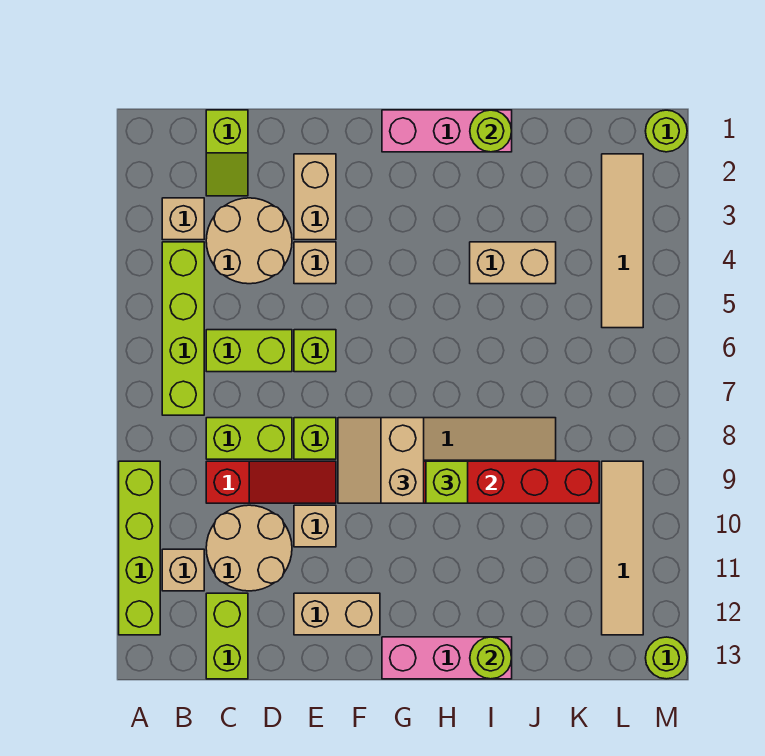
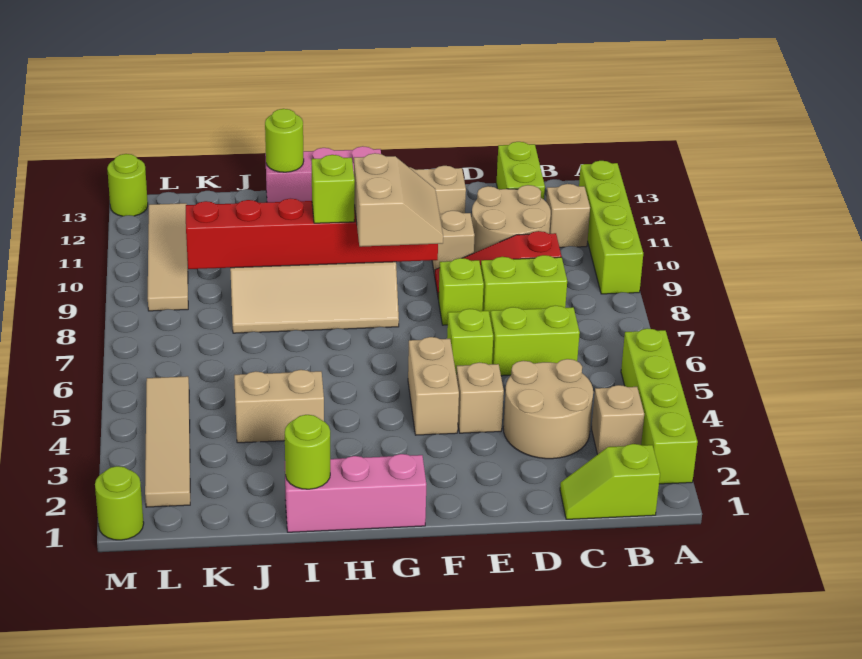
lime brick B4:B7 level 1 -> lime brick A2:A5 level 1
lime slope C1:C2 level 1 top 1 -> lime slope B1:C1 level 1 top B
tan brick E2:E3 level 1 -> tan brick F4:F5 level 1

